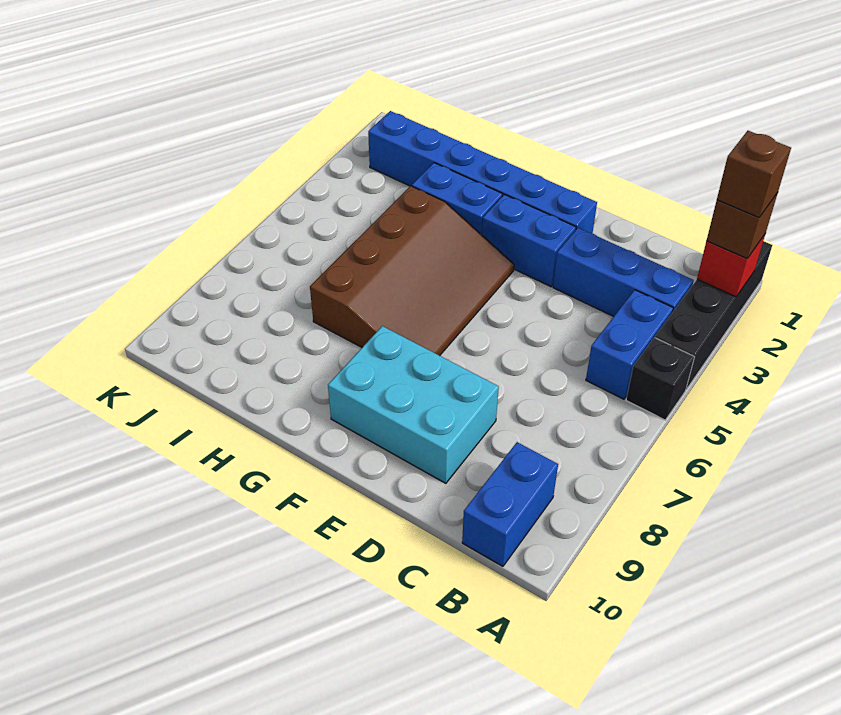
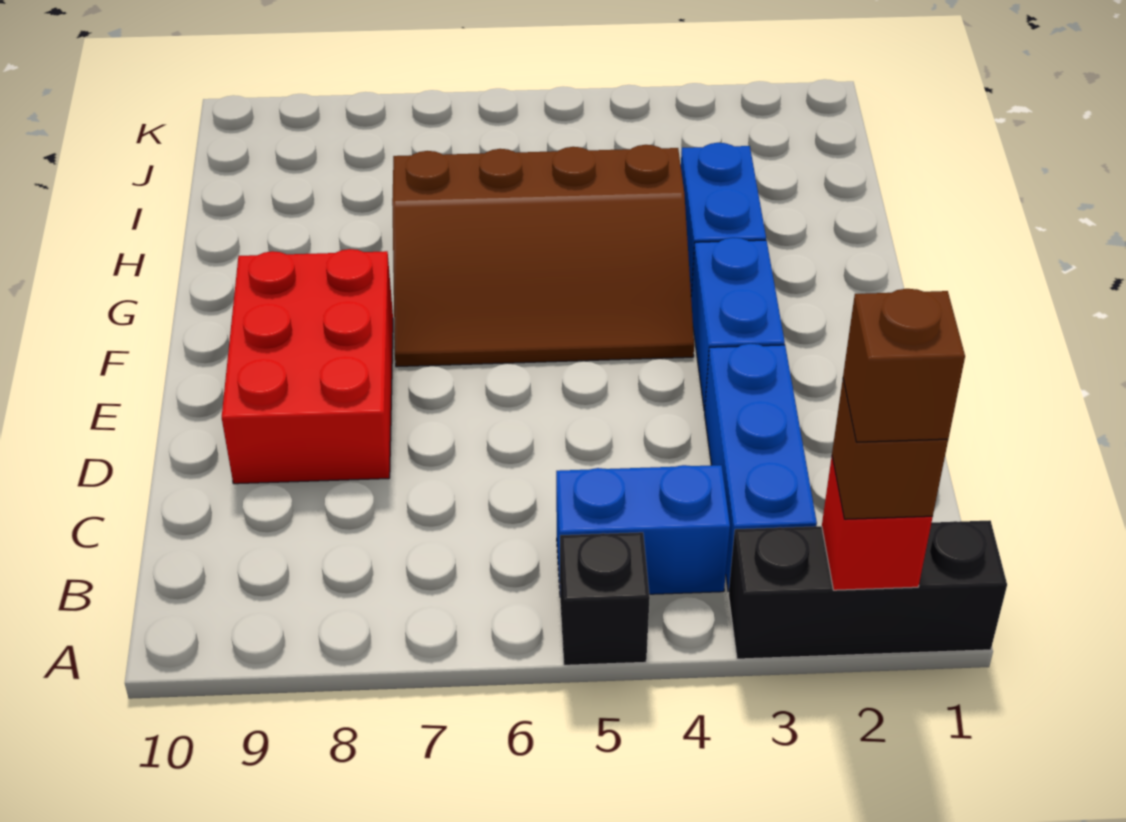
black brick A1:A4 level 1 -> black brick A1:A3 level 1
blue brick B9:B10 level 1 -> none
cyan brick D8:F9 level 1 -> red brick D8:F9 level 1
blue brick E2:J2 level 1 -> none

